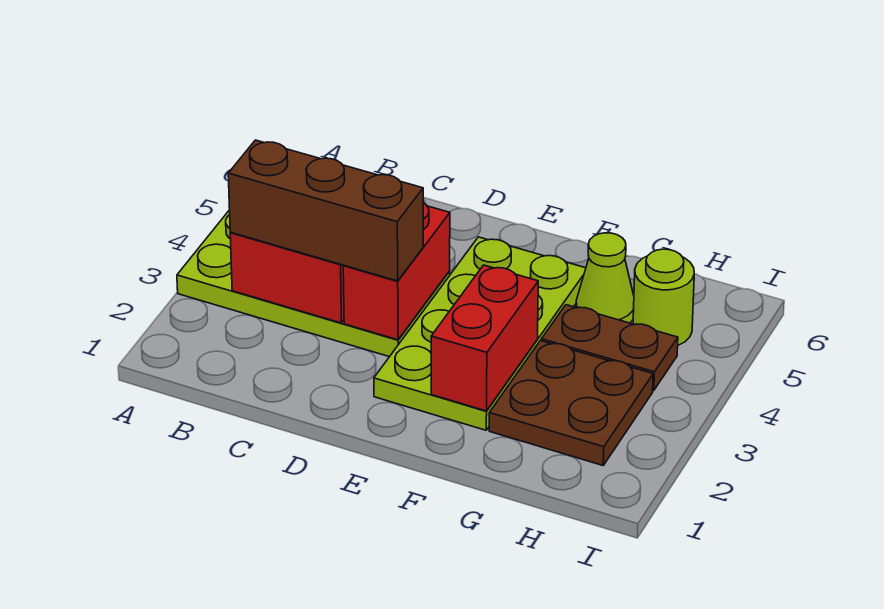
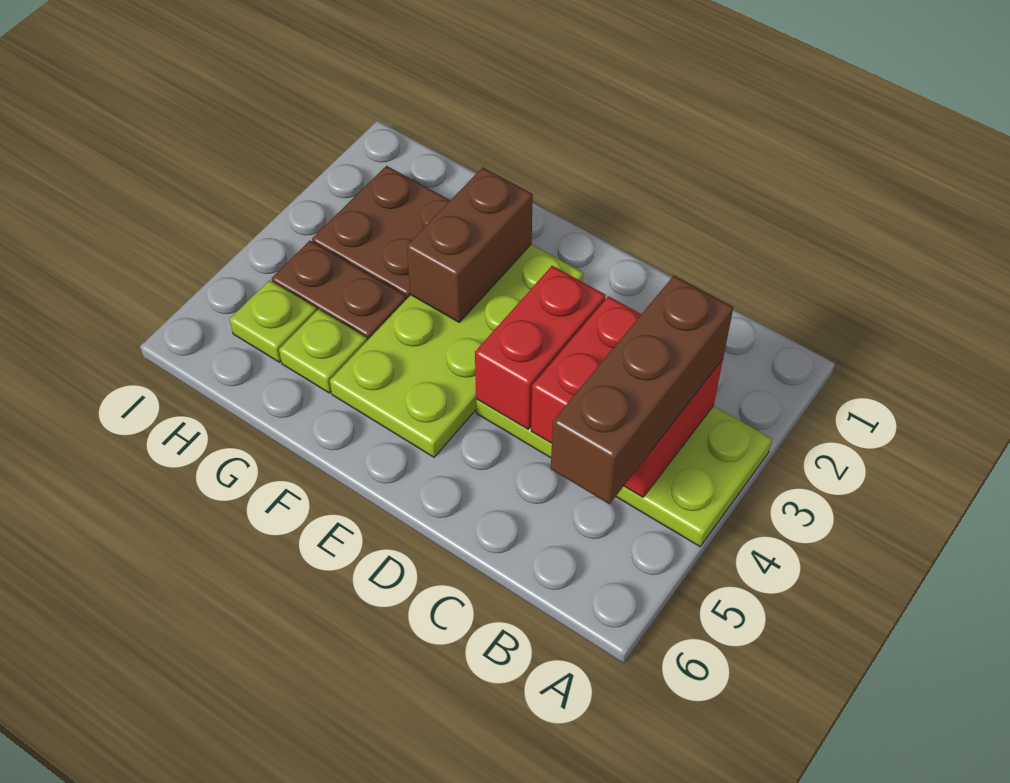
brown brick B3:D3 level 3 -> brown brick B3:B5 level 3
red brick F2:F3 level 2 -> brown brick F2:F3 level 2
lime cone G5 level 1 -> lime plate G5 level 1
lime round brick H5 level 1 -> lime plate H5 level 1

